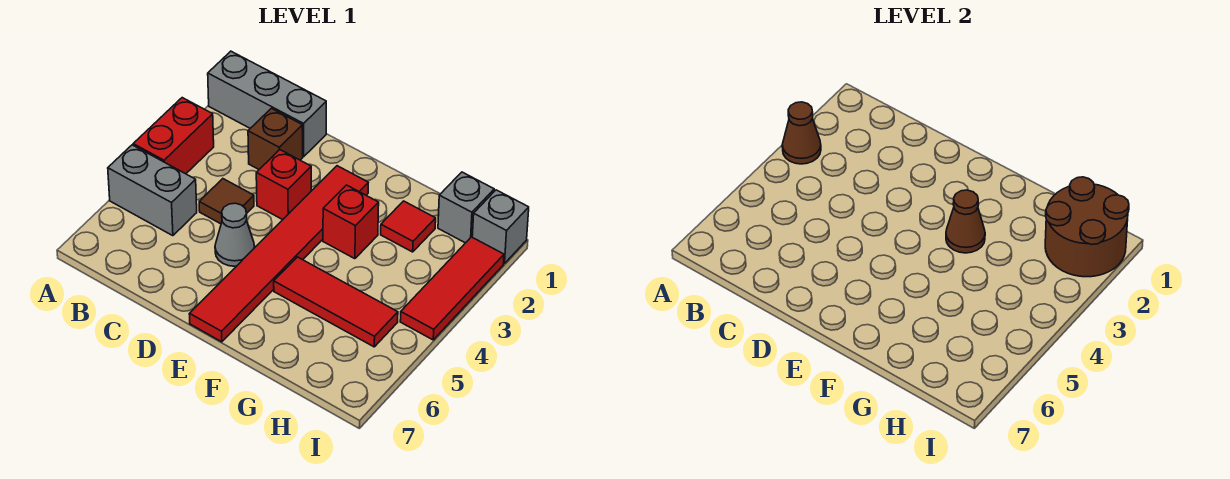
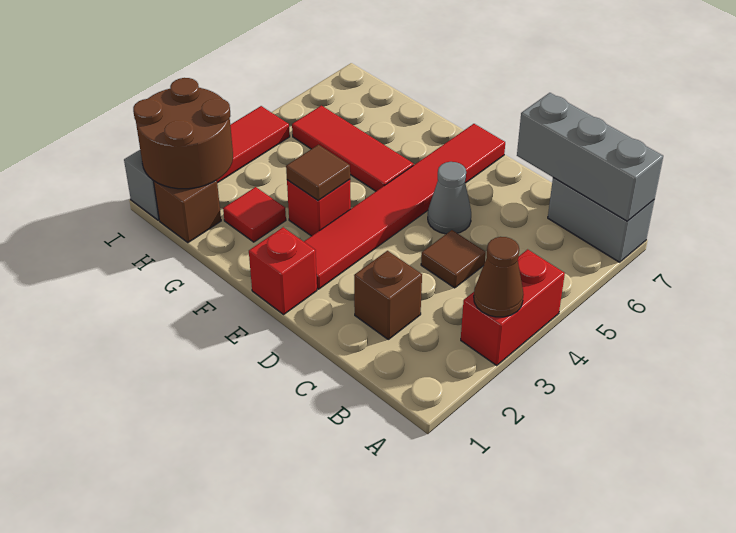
grey brick A1:C1 level 1 -> grey brick A7:C7 level 2
grey brick A5:B5 level 1 -> grey brick A7:B7 level 1
red brick D3 level 1 -> red brick E1 level 1
brown cone F3 level 2 -> brown tile F3 level 2
grey brick H1 level 1 -> brown brick H1 level 1

